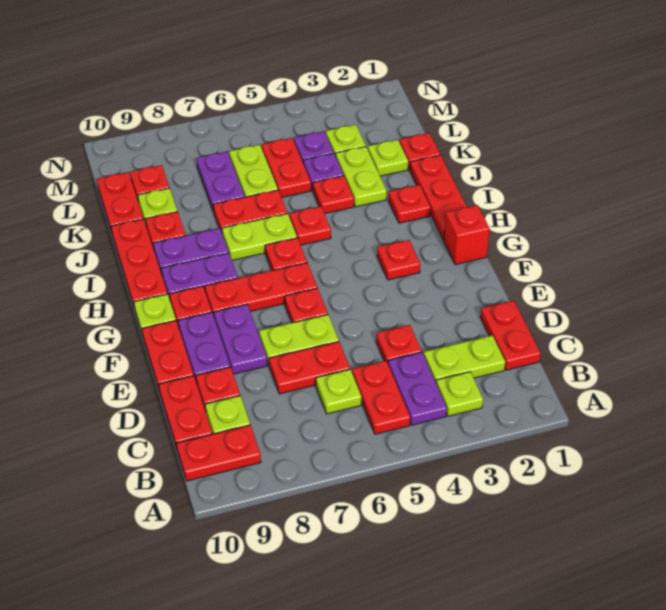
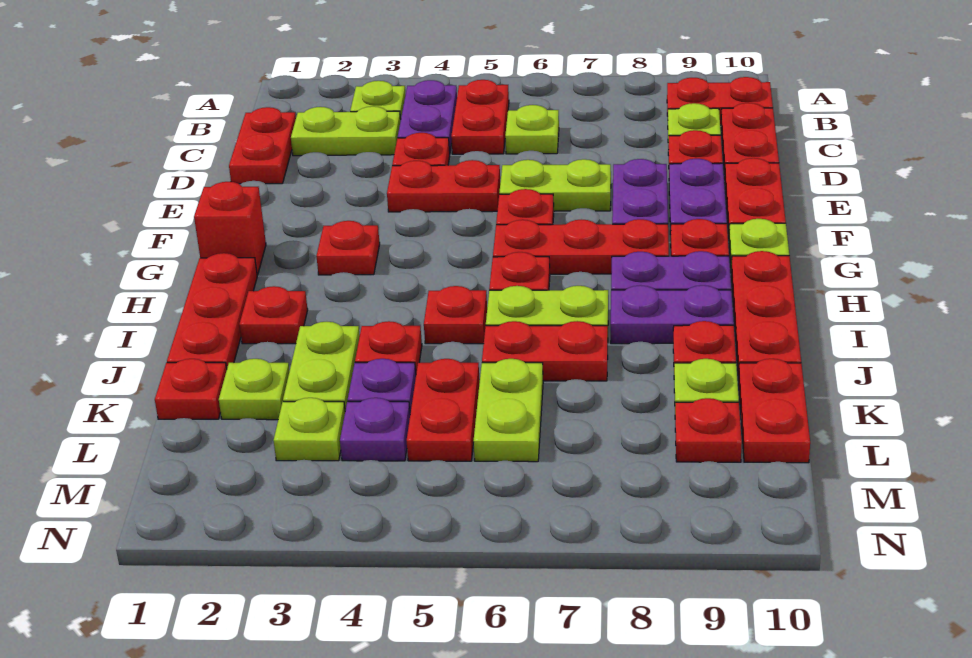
red plate D6:D7 level 1 -> red plate E4:E5 level 1
purple plate K7:L7 level 1 -> none

